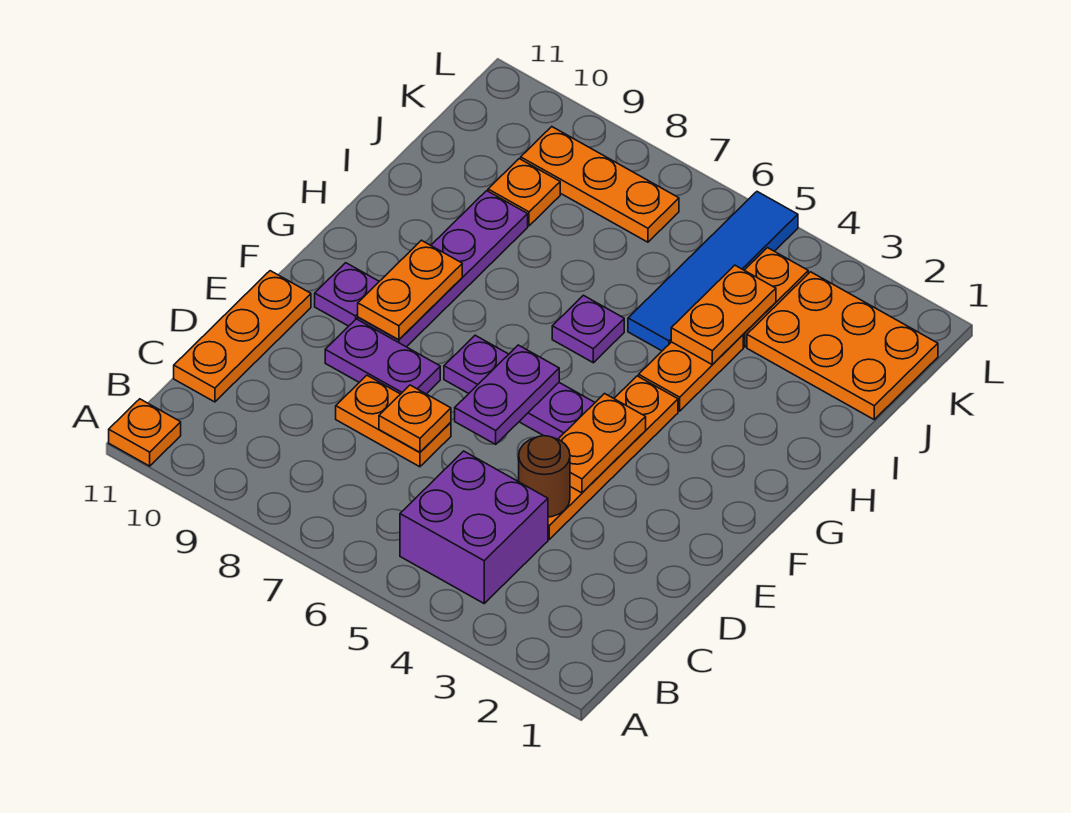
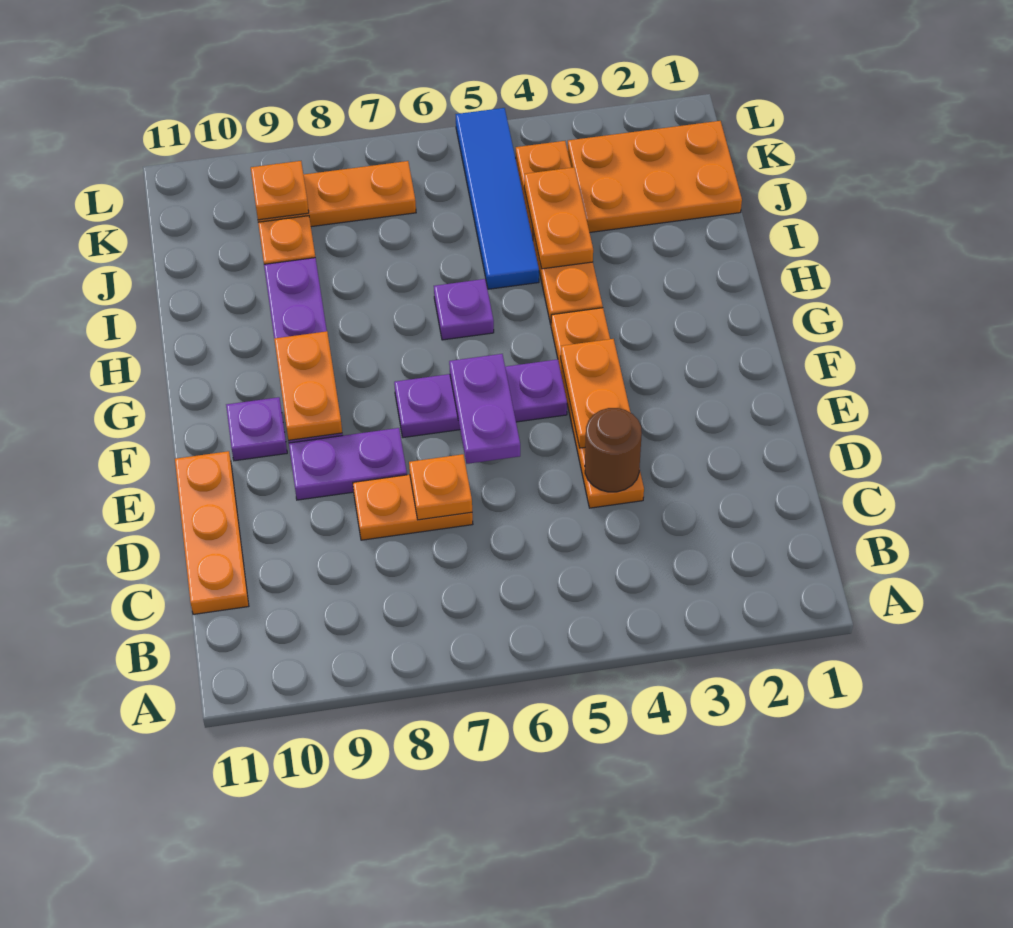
orange plate A11 level 1 -> orange plate K9 level 2
purple brick B4:C5 level 1 -> none

